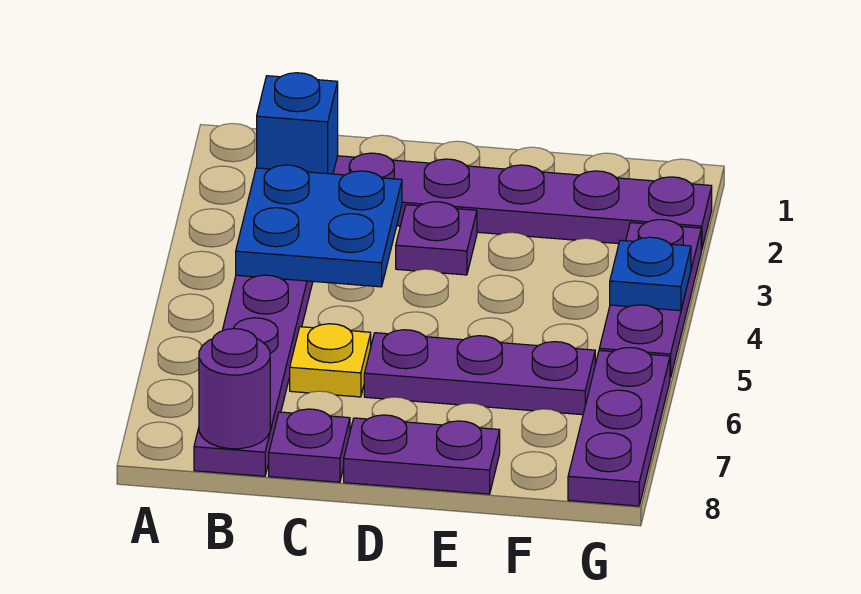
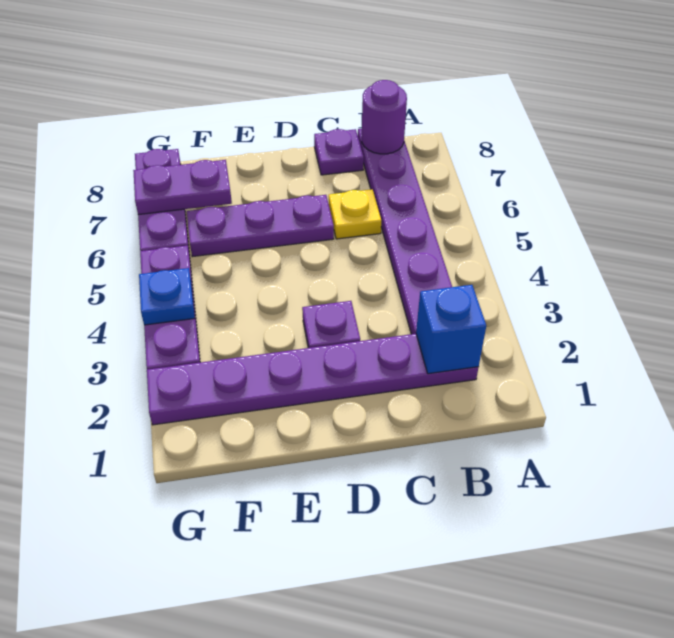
blue plate B3:C4 level 2 -> none
purple plate D8:E8 level 1 -> purple plate F7:G7 level 2

